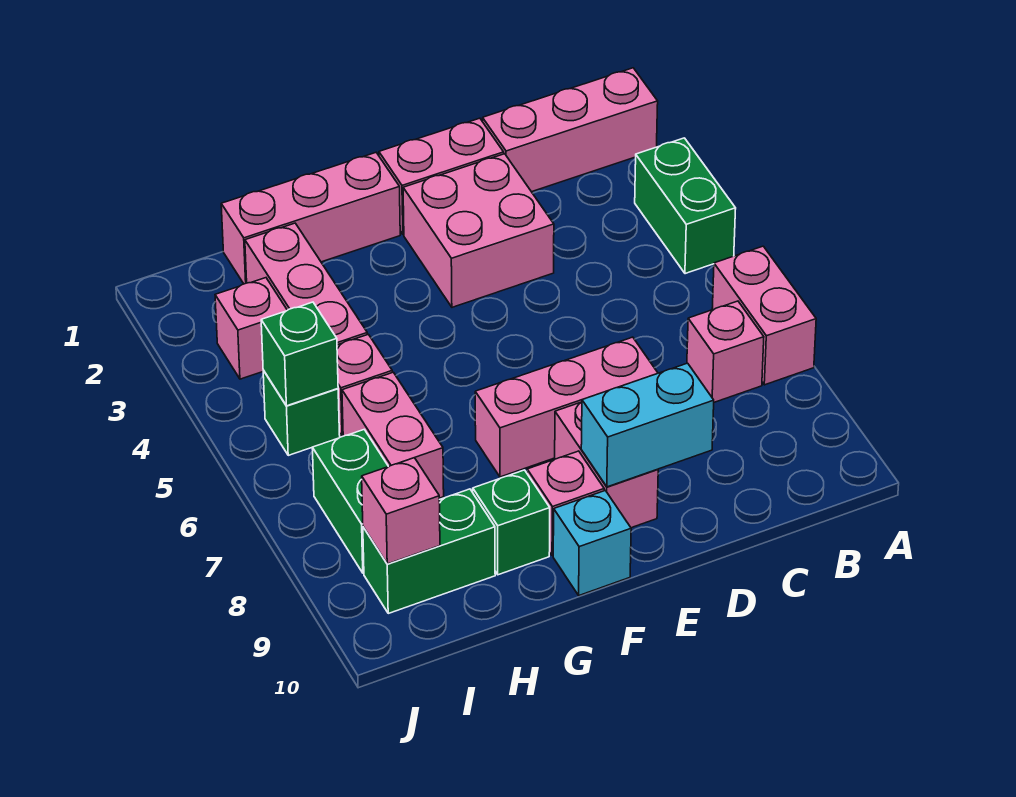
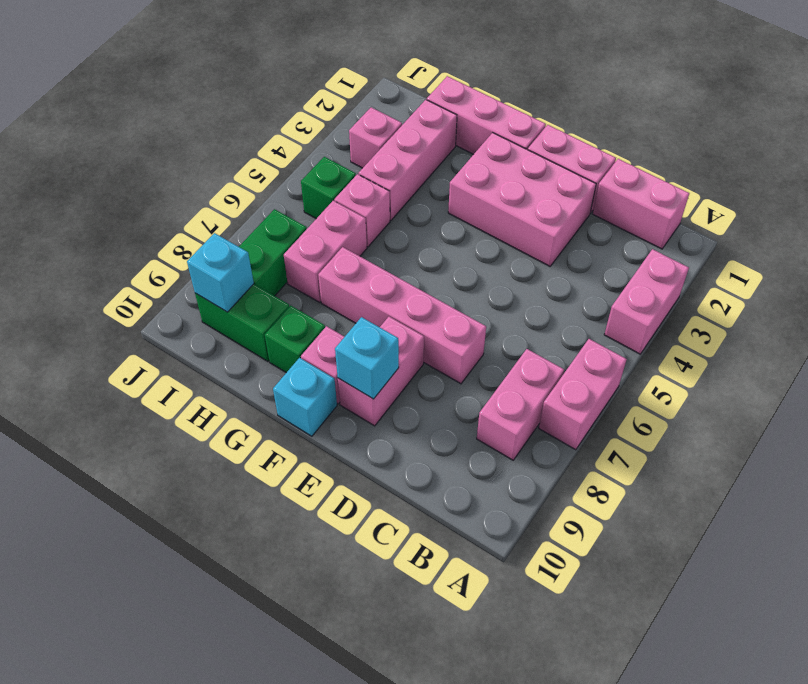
pink brick A1:C1 level 1 -> pink brick B1:C1 level 1
green brick A3:A4 level 1 -> pink brick A3:A4 level 1
pink brick B7 level 1 -> pink brick B7:B8 level 1
pink brick D2:E3 level 1 -> pink brick D2:F3 level 1
pink brick D7:F7 level 1 -> pink brick D7:G7 level 1
cyan brick D9:E9 level 2 -> cyan brick E9 level 2
green brick I5 level 2 -> none
pink brick I9 level 2 -> cyan brick I9 level 2

